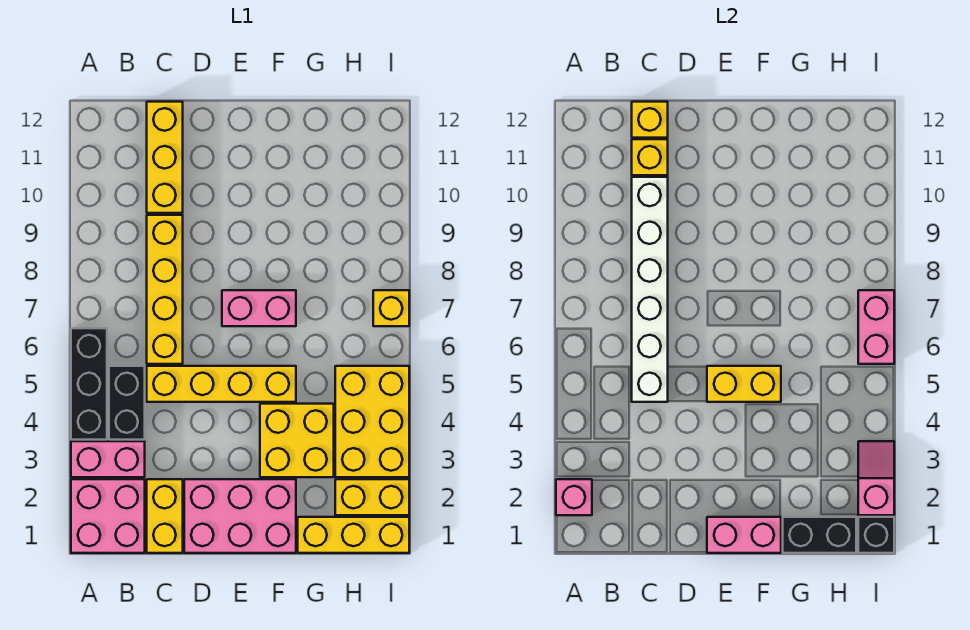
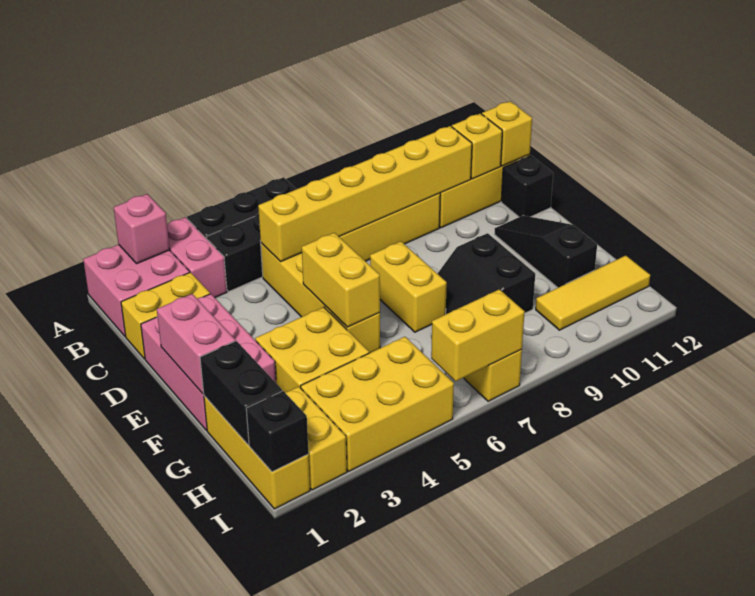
white brick C5:C10 level 2 -> yellow brick C5:C10 level 2
none -> black brick D12 level 1
pink brick E7:F7 level 1 -> yellow brick E7:F7 level 1
none -> black slope E11:G11 level 1 top G
none -> black slope F8:G9 level 1 top 9
none -> yellow tile H10:H12 level 1
pink slope I2:I3 level 2 top 2 -> none
pink brick I6:I7 level 2 -> yellow brick I6:I7 level 2

